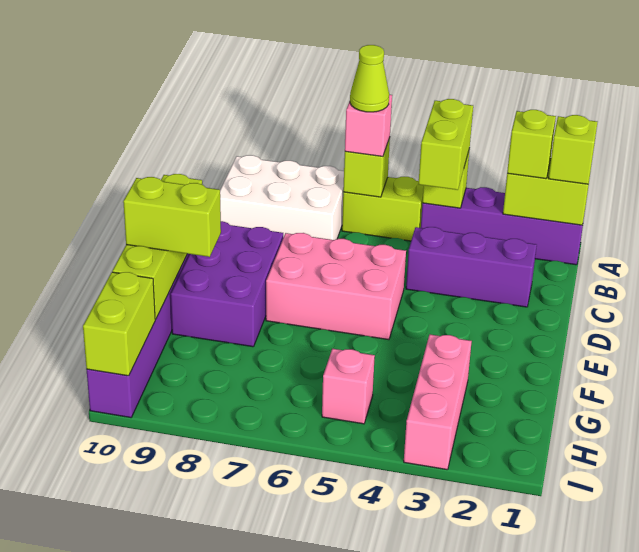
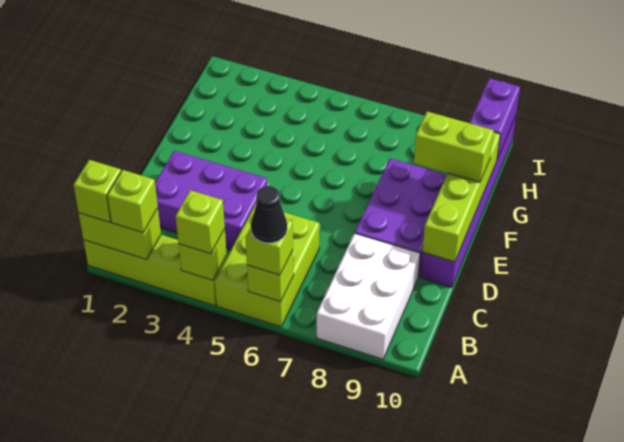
purple brick A1:A4 level 1 -> lime brick A1:A4 level 1
lime brick A4:B4 level 3 -> lime brick A4 level 3
lime brick A5:A6 level 1 -> lime brick A5:C6 level 1
pink brick A6 level 3 -> lime brick A6 level 3
lime cone A6 level 4 -> black cone A6 level 4
white brick A7:B9 level 1 -> white brick A8:C9 level 1
purple brick C2:C4 level 1 -> purple brick C2:D4 level 1
pink brick D5:E7 level 1 -> none
pink brick G3:I3 level 1 -> none
pink brick H5 level 1 -> none
lime brick H10:I10 level 2 -> purple brick H10:I10 level 2

